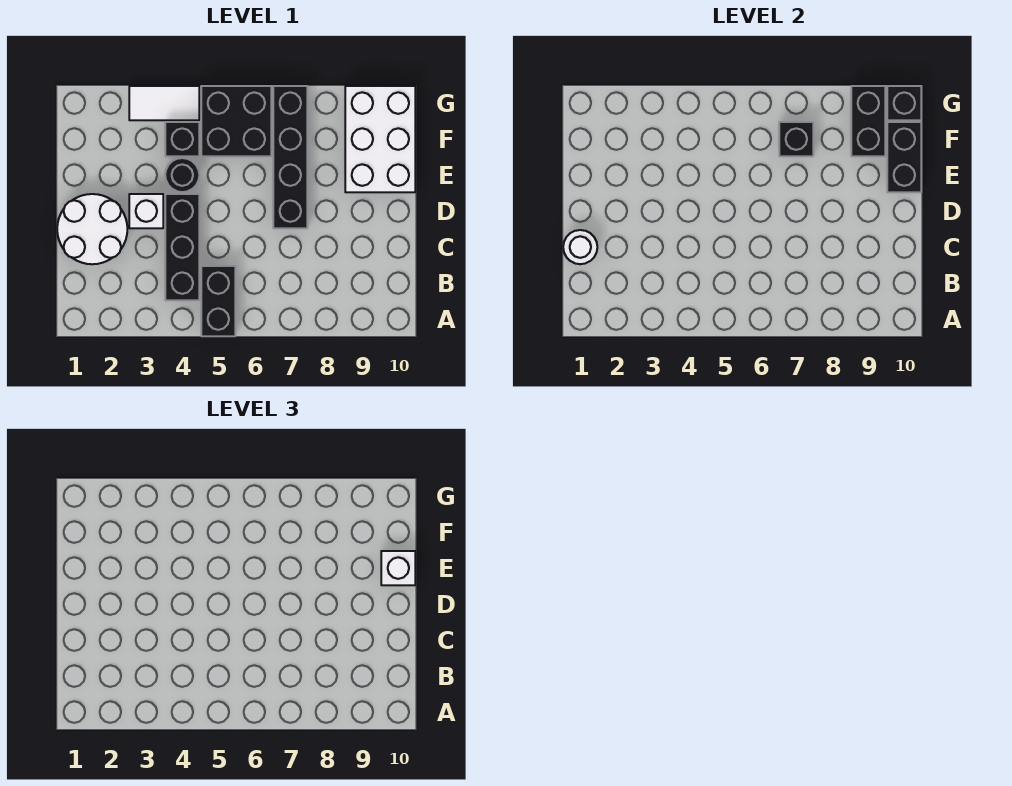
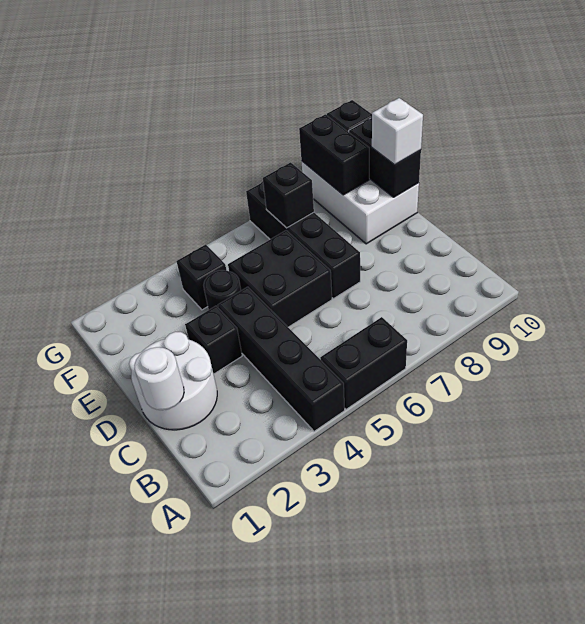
black brick A5:B5 level 1 -> black brick A5:A6 level 1
black brick B4:D4 level 1 -> black brick A4:D4 level 1
white brick D3 level 1 -> black brick D3 level 1
black brick F5:G6 level 1 -> black brick D5:E6 level 1
white tile G3:G4 level 1 -> none

